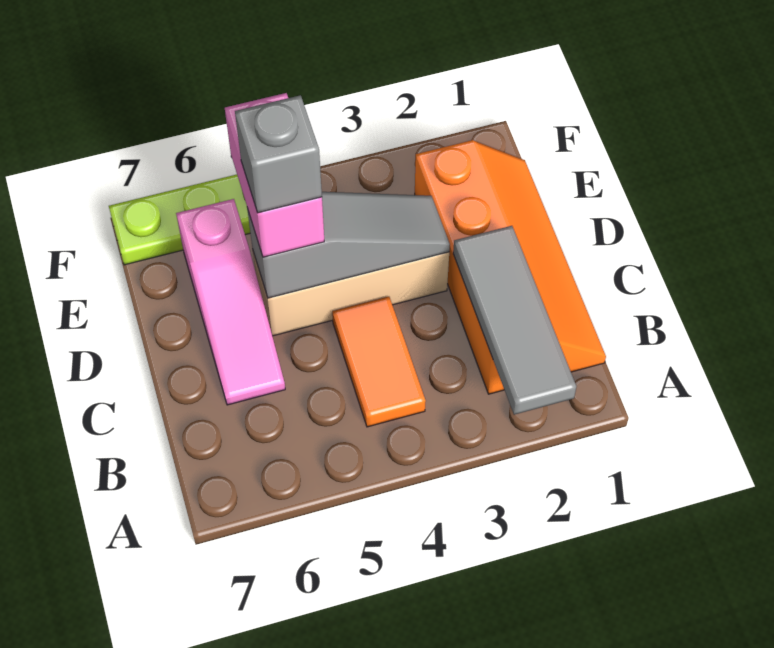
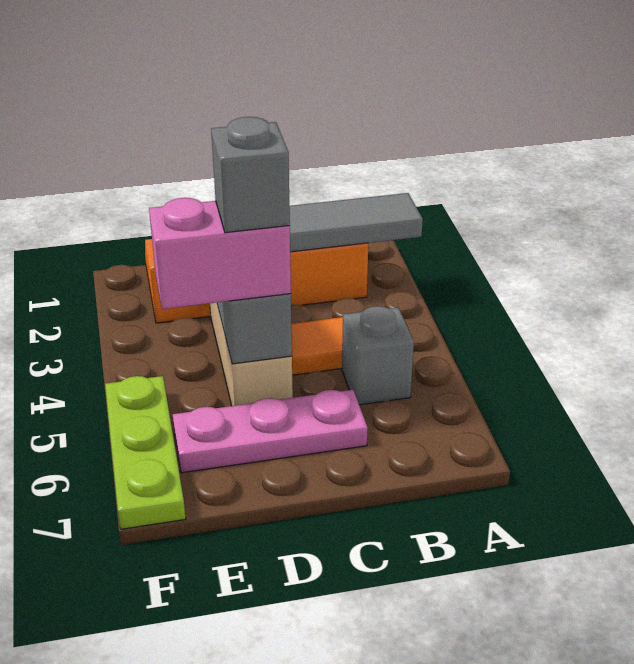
none -> grey brick B5 level 1
pink slope C6:E6 level 1 top E -> pink plate C6:E6 level 1

